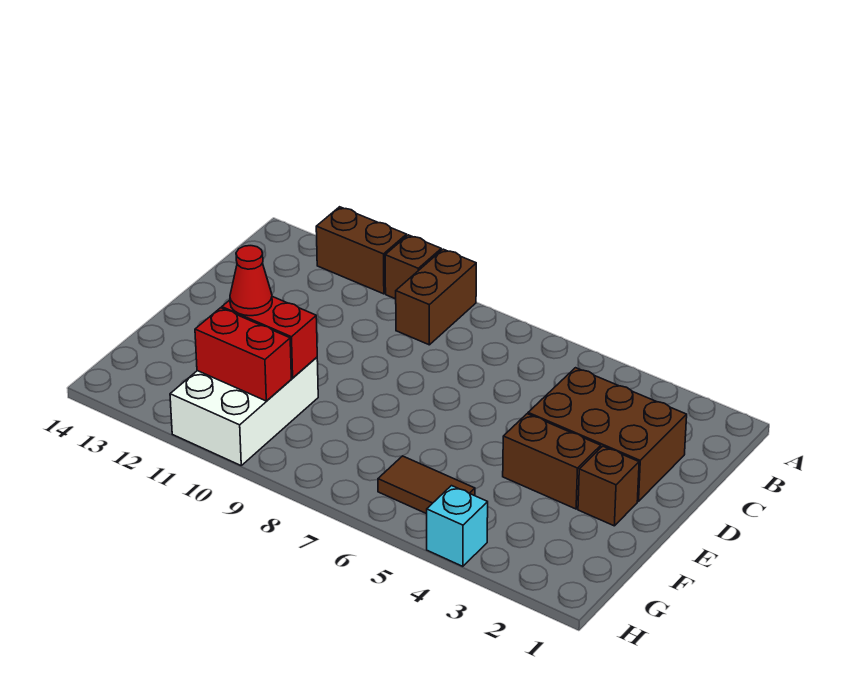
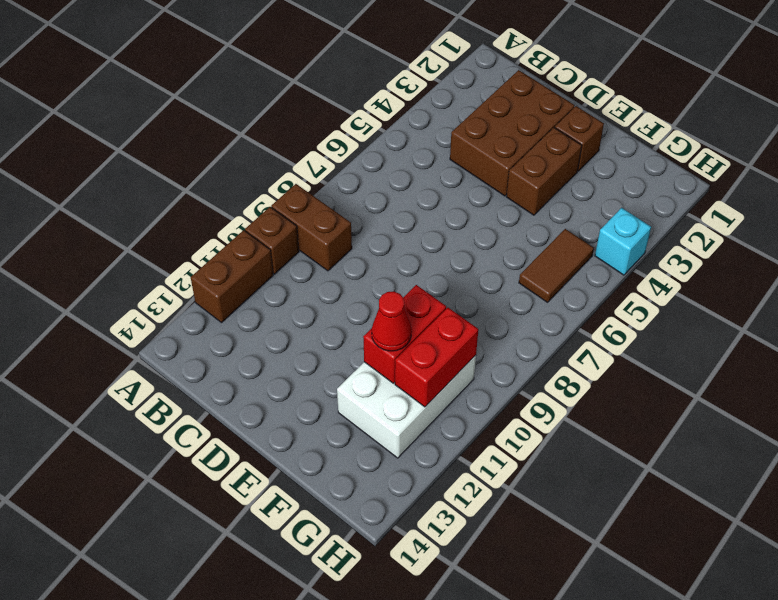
white brick F10:H11 level 1 -> white brick F10:G12 level 1

